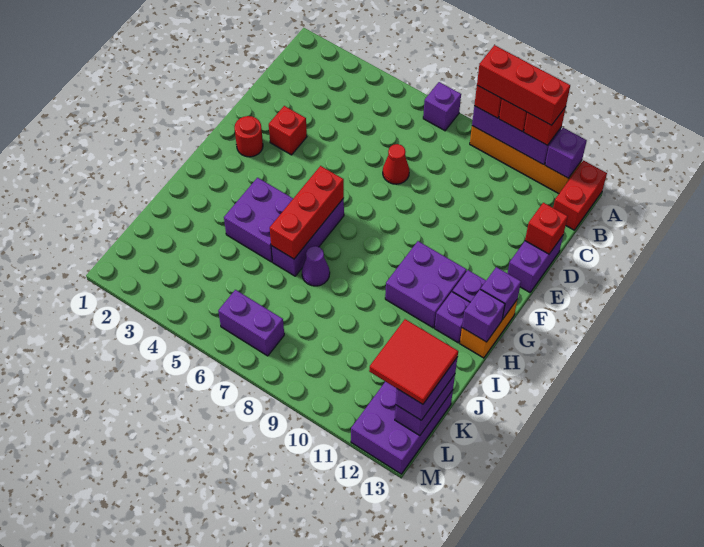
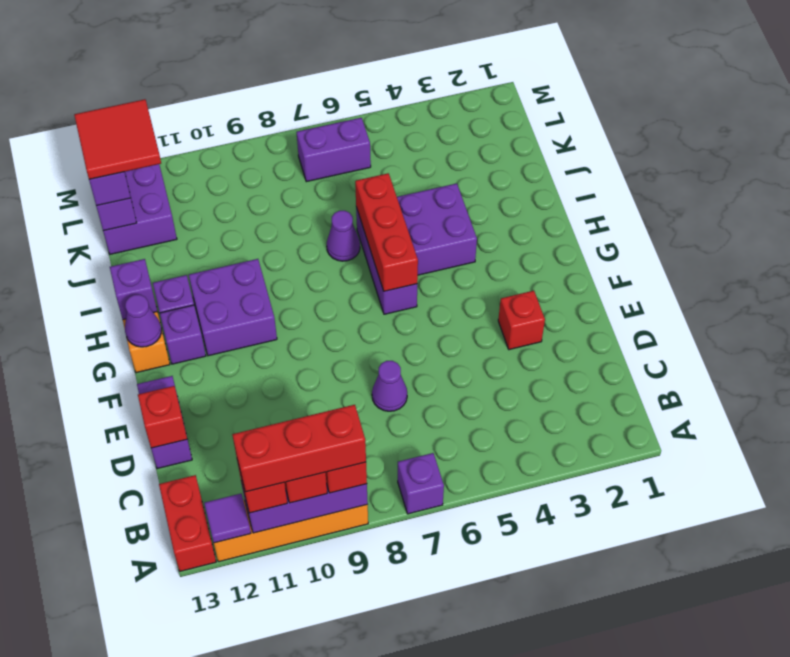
purple brick A12 level 2 -> purple tile A12 level 2
red cone D7 level 1 -> purple cone D7 level 1
red round brick F2 level 1 -> none
purple brick G13 level 2 -> purple cone G13 level 2

